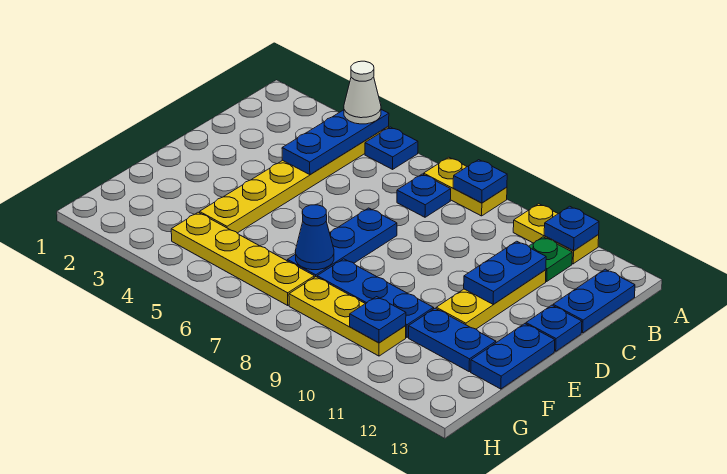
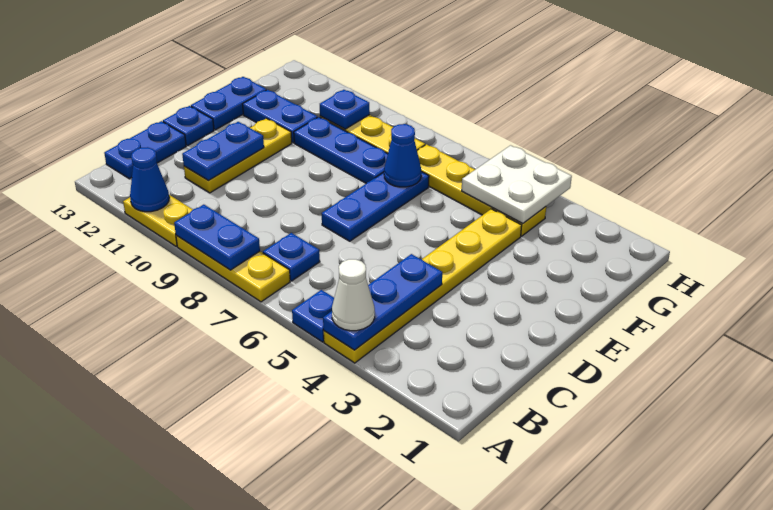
yellow plate A7:A8 level 1 -> yellow plate A7:A9 level 1
blue plate A8 level 2 -> blue plate A8:A9 level 2
blue plate A11 level 2 -> blue cone A11 level 2
green plate B11 level 1 -> none
none -> white plate G4:H5 level 2

